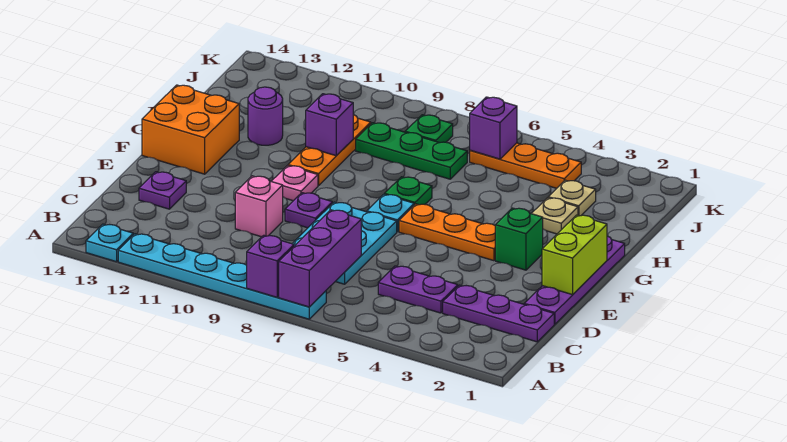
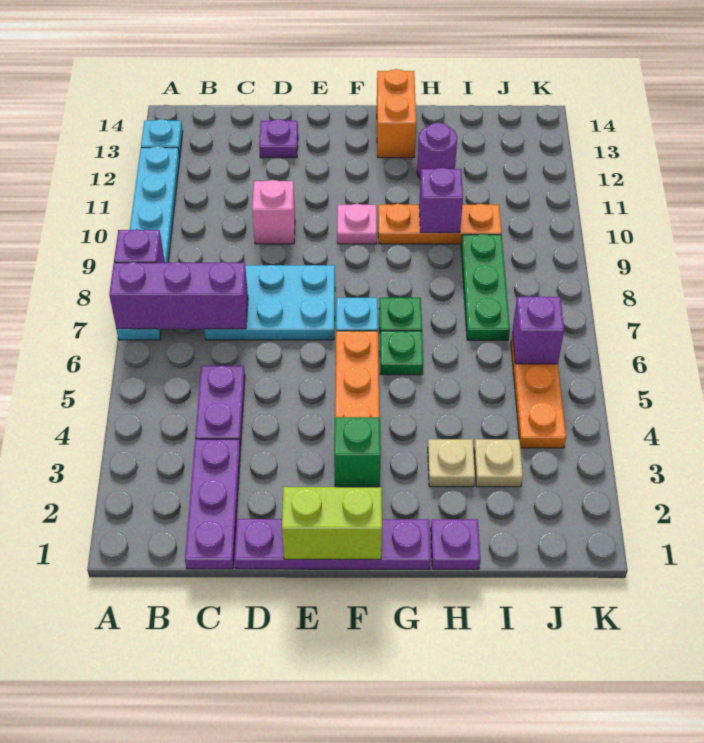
purple plate E9 level 1 -> purple plate H1 level 1
orange brick F13:G14 level 1 -> orange brick G13:G14 level 1
green plate J8 level 1 -> green plate G6 level 1

